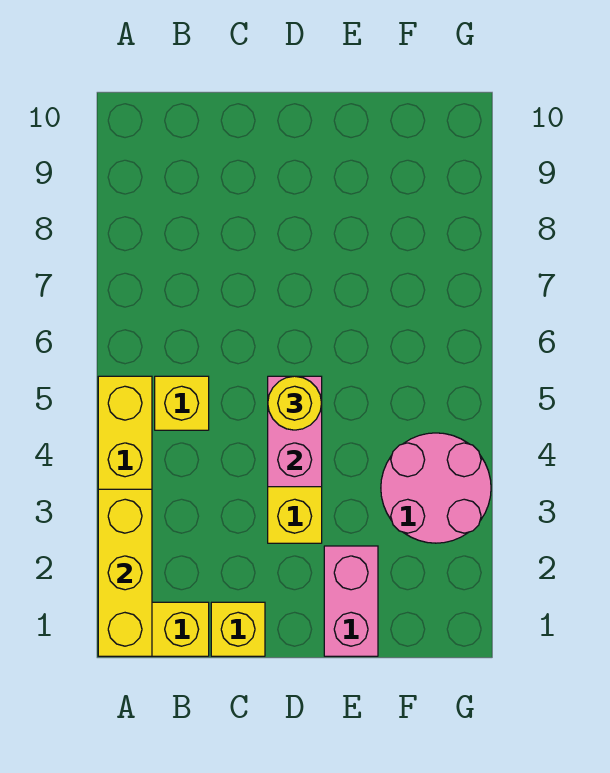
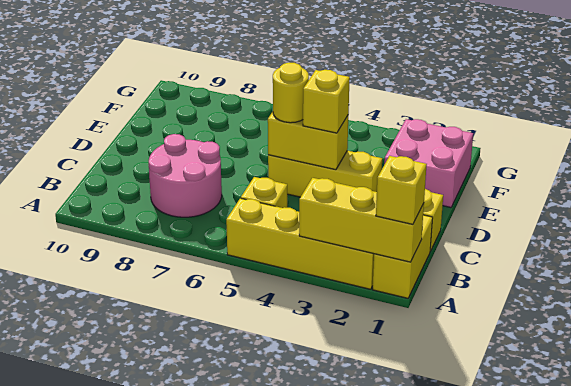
none -> yellow brick A1 level 3
pink brick D4:D5 level 2 -> yellow brick D4:D5 level 2
none -> yellow brick D4 level 3
pink brick E1:E2 level 1 -> pink brick E1:F2 level 1
pink round brick F3:G4 level 1 -> pink round brick B7:C8 level 1

